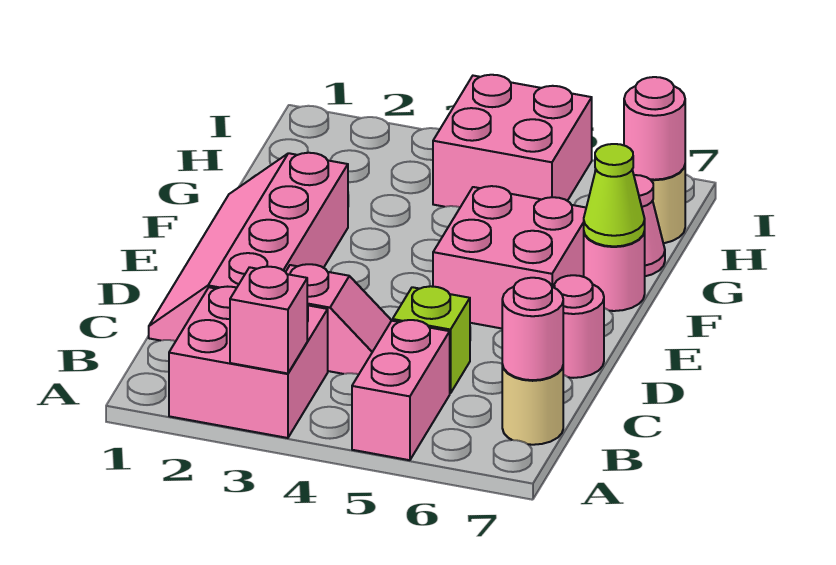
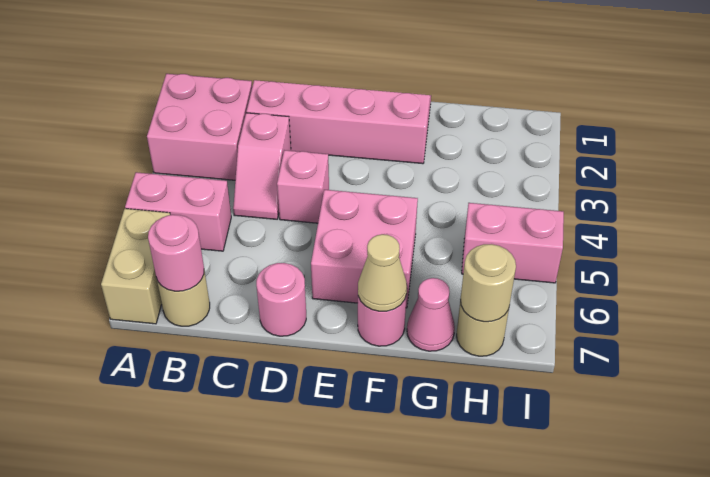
pink brick A3 level 2 -> pink brick D4 level 1
none -> tan brick A6:A7 level 1
lime brick C5 level 1 -> none
lime cone F7 level 2 -> tan cone F7 level 2
pink brick H4:I5 level 1 -> pink brick H5:I5 level 1
pink round brick H7 level 2 -> tan round brick H7 level 2

